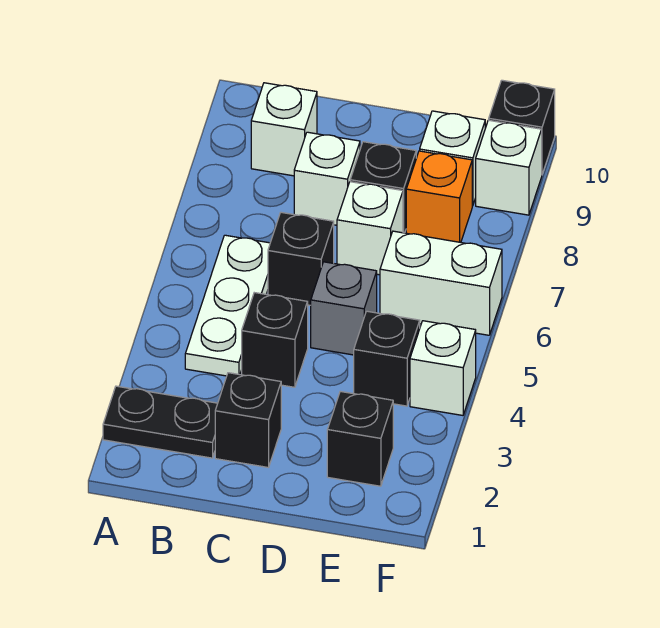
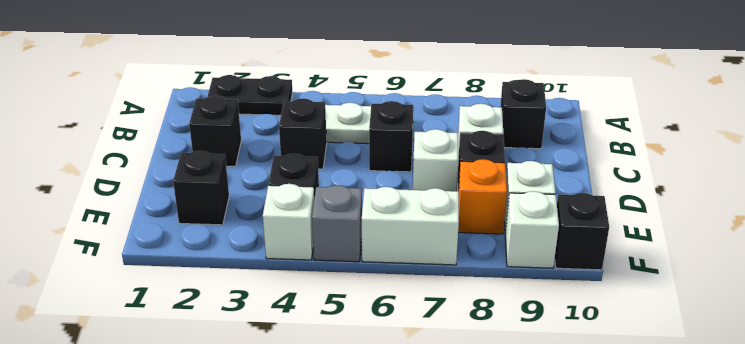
black plate A2:B2 level 1 -> black plate A2:A3 level 1
white brick B9 level 1 -> black brick B9 level 1
grey brick D5 level 1 -> grey brick F5 level 1
white brick E6:F6 level 1 -> white brick F6:F7 level 1

